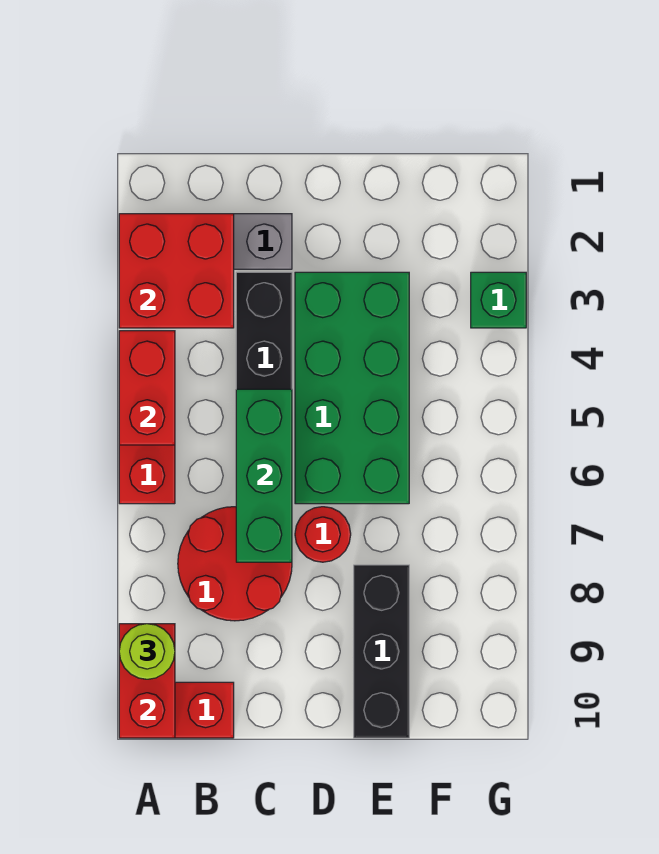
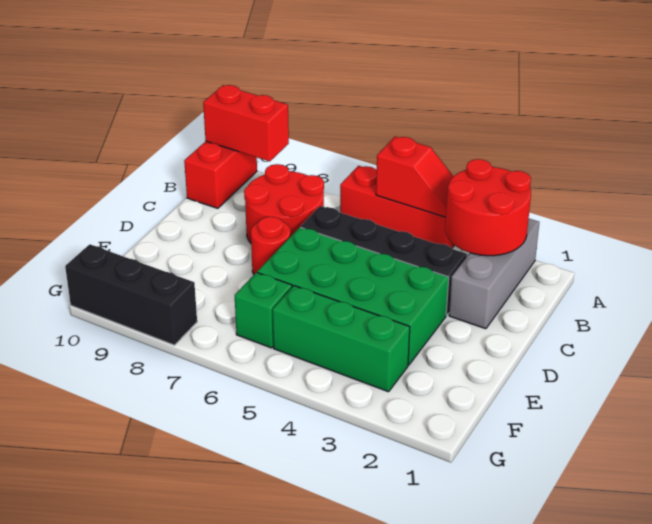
red brick A2:B3 level 2 -> red round brick A2:B3 level 2
red brick A4:A5 level 2 -> red slope A4:A5 level 2 top 5
lime round brick A9 level 3 -> none
green brick C5:C7 level 2 -> green brick F3:F5 level 1
black brick E8:E10 level 1 -> black brick G8:G10 level 1
green brick G3 level 1 -> green brick F6 level 1

